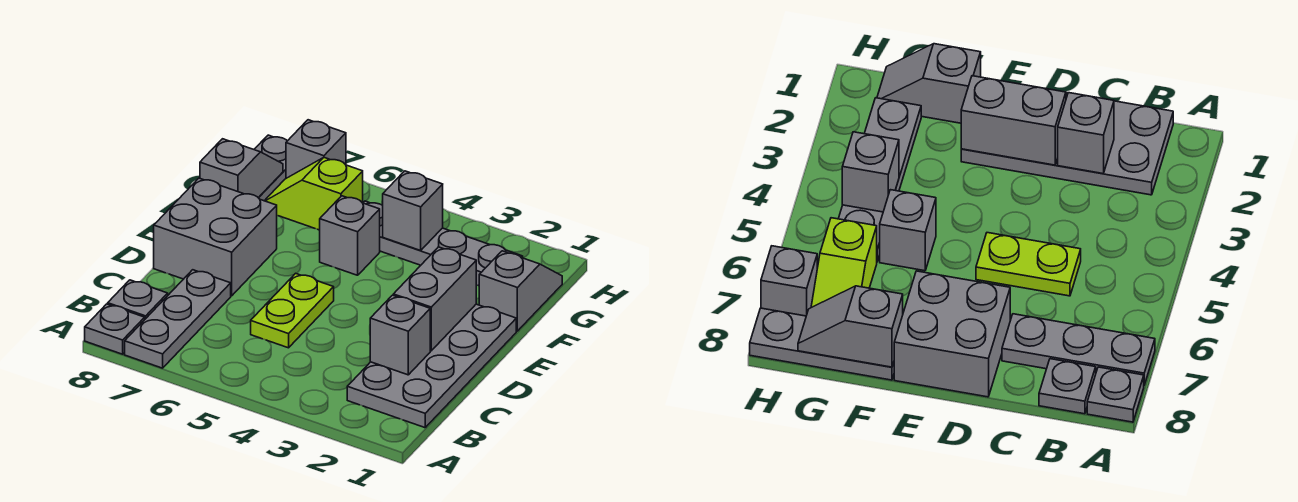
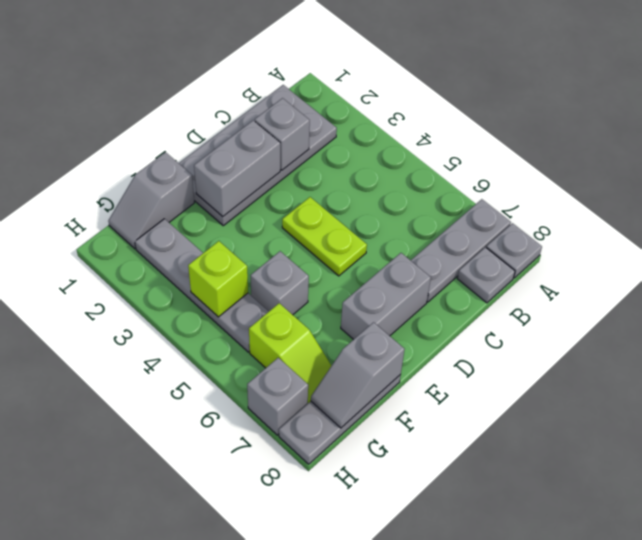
lime plate C5:D5 level 1 -> lime plate D4:D5 level 1
grey brick D7:E8 level 1 -> grey brick D7:E7 level 1
grey brick G4 level 2 -> lime brick G4 level 2

